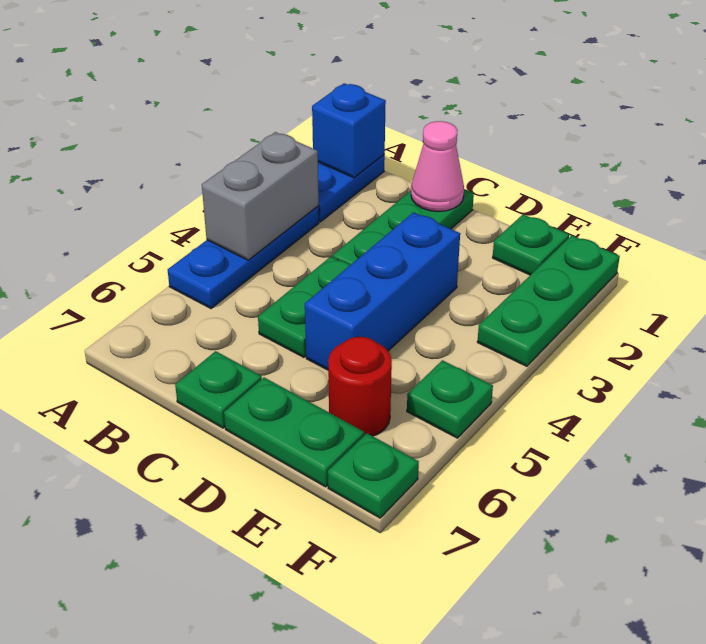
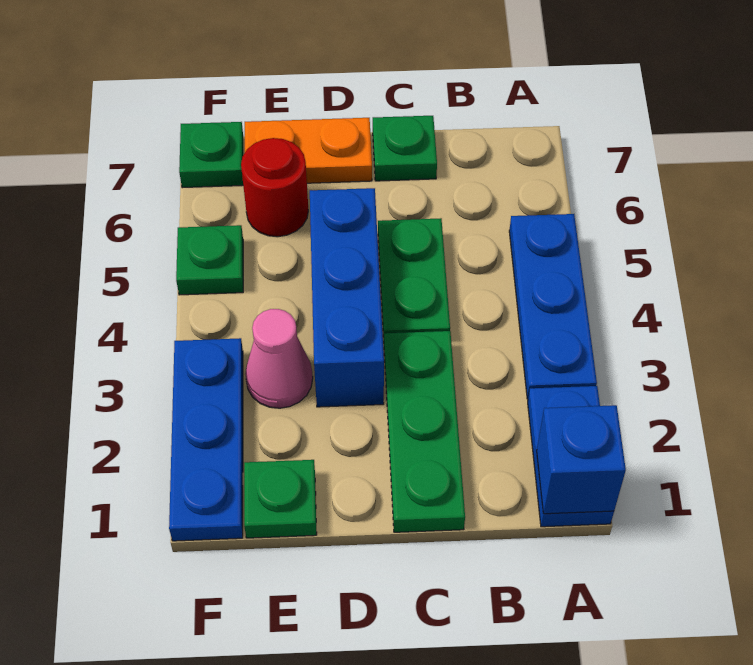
grey brick A3:A4 level 2 -> none
pink cone C1 level 2 -> pink cone E3 level 1
green plate D7:E7 level 1 -> orange plate D7:E7 level 1
green plate F1:F3 level 1 -> blue plate F1:F3 level 1

